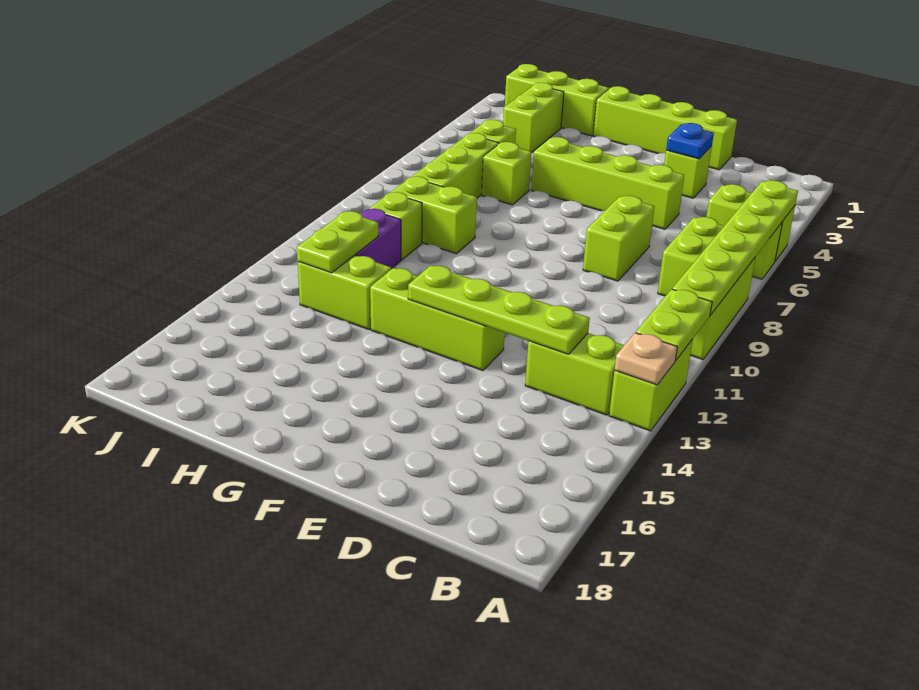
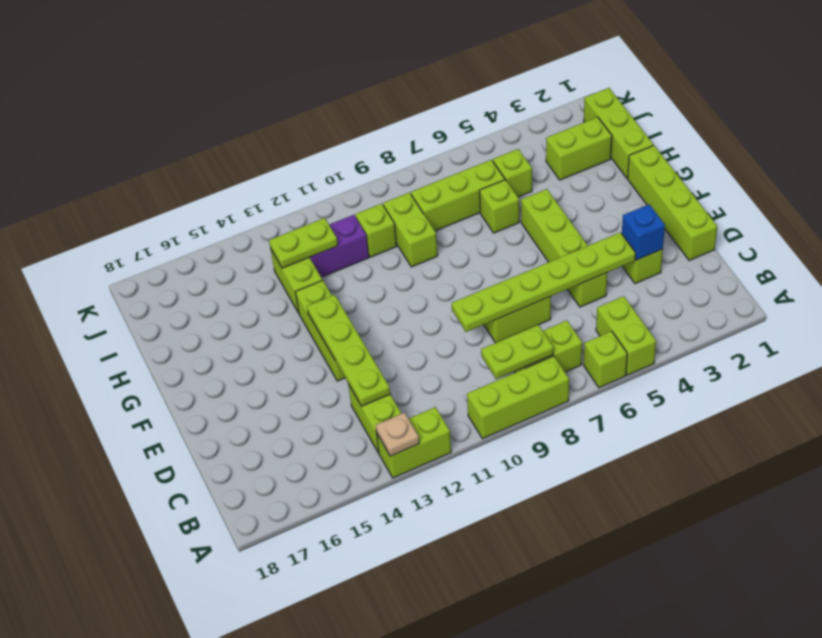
lime plate A5:A10 level 2 -> lime plate D4:D9 level 2
lime plate A11:A12 level 2 -> lime plate B8:B9 level 2
blue plate D3 level 2 -> blue brick D3 level 2

